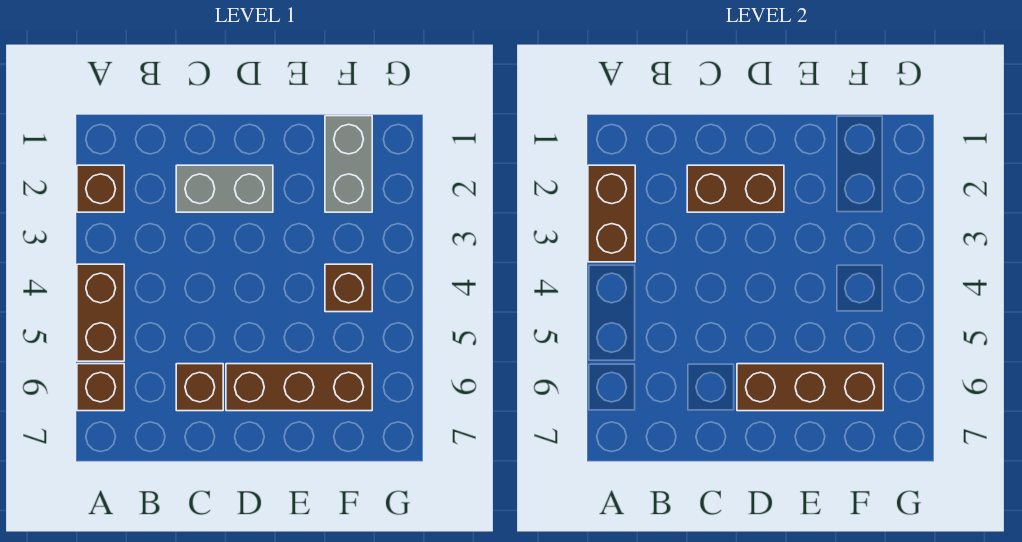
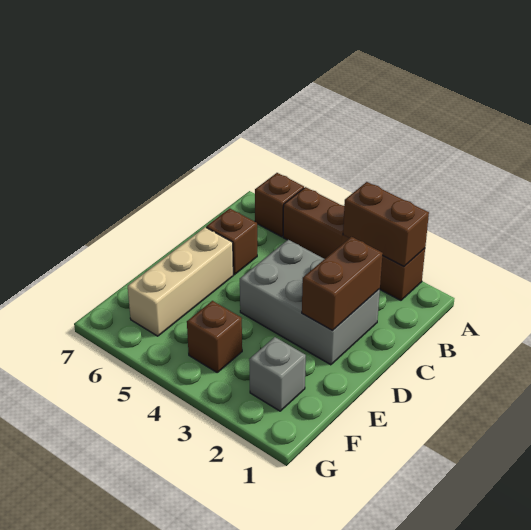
grey brick C2:D2 level 1 -> grey brick C2:D4 level 1
brown brick D6:F6 level 1 -> tan brick D6:F6 level 1
brown brick D6:F6 level 2 -> none
grey brick F1:F2 level 1 -> grey brick F2 level 1

